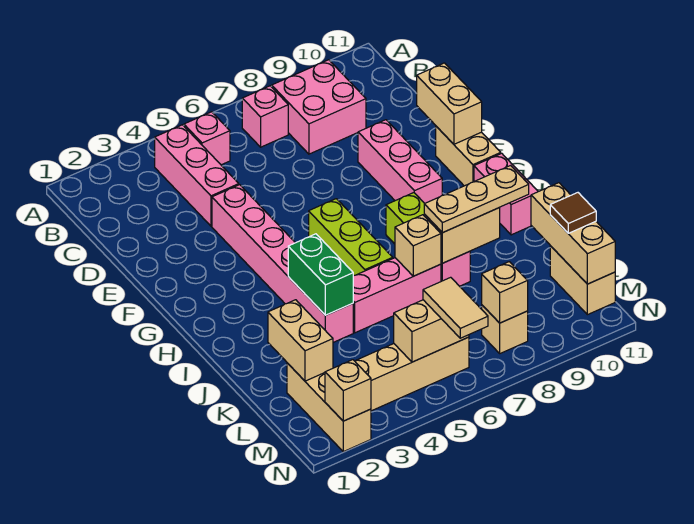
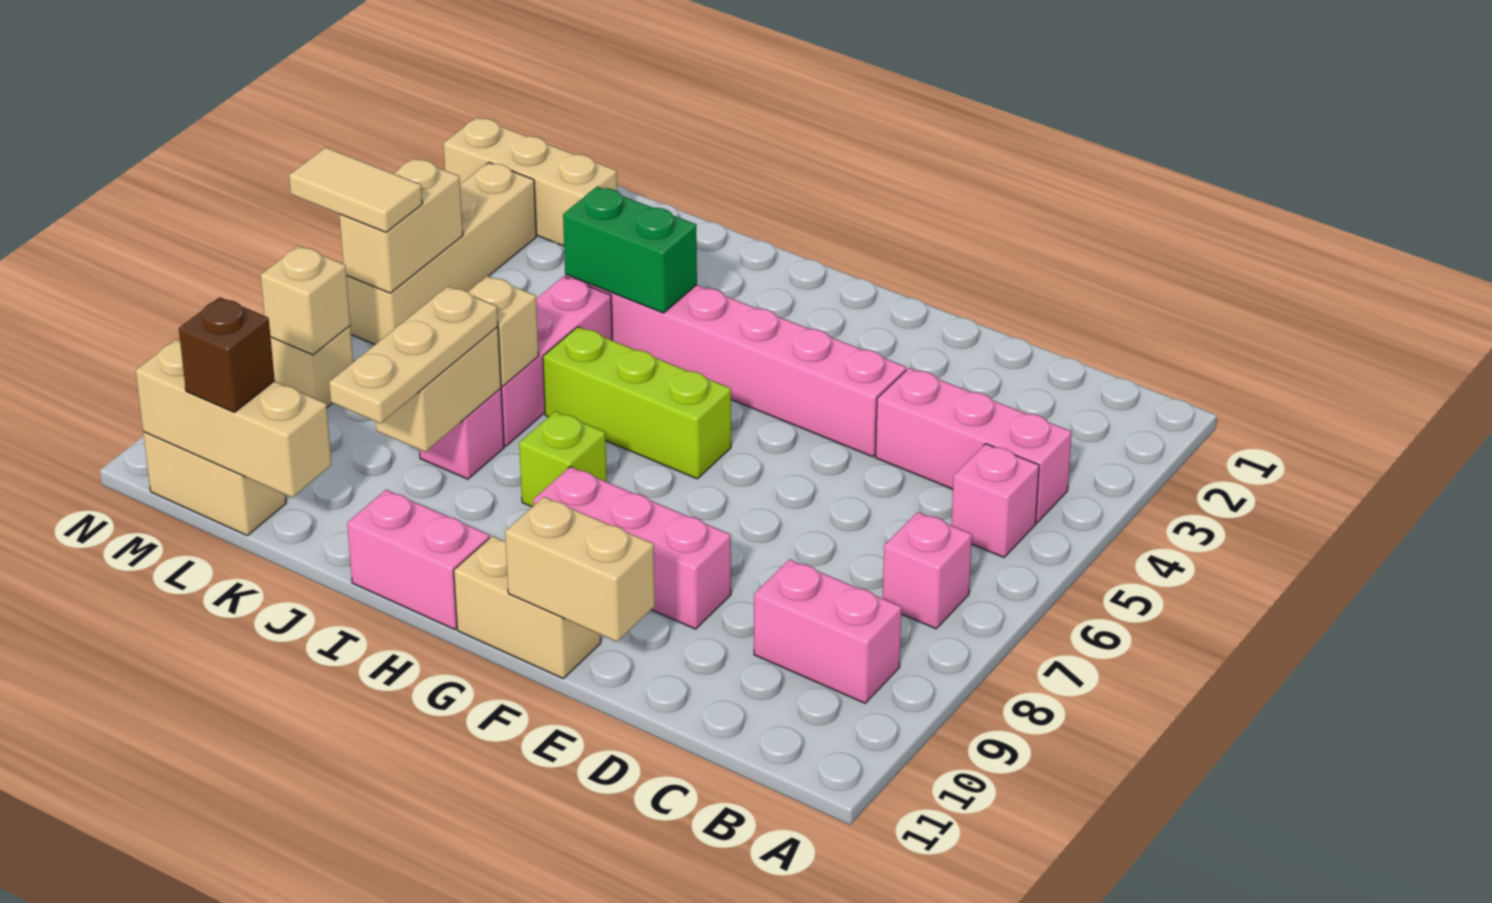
pink brick B8:C9 level 1 -> pink brick B9:C9 level 1
tan brick K2:L2 level 2 -> none
brown tile L11 level 3 -> brown brick L11 level 3
tan brick N2 level 2 -> none

